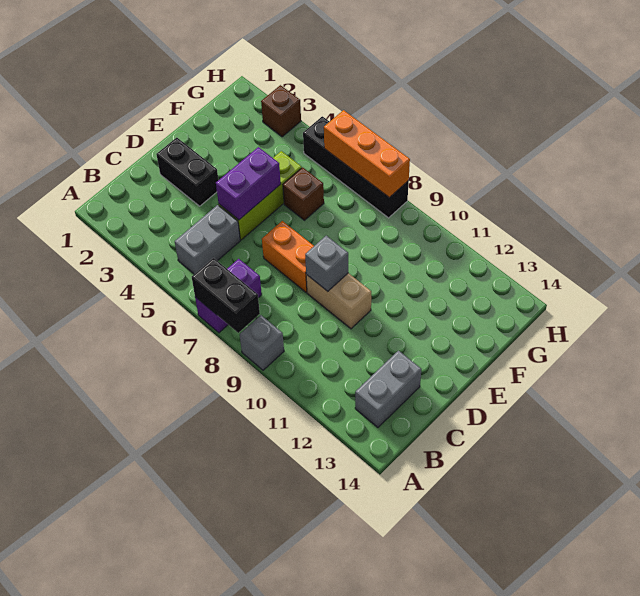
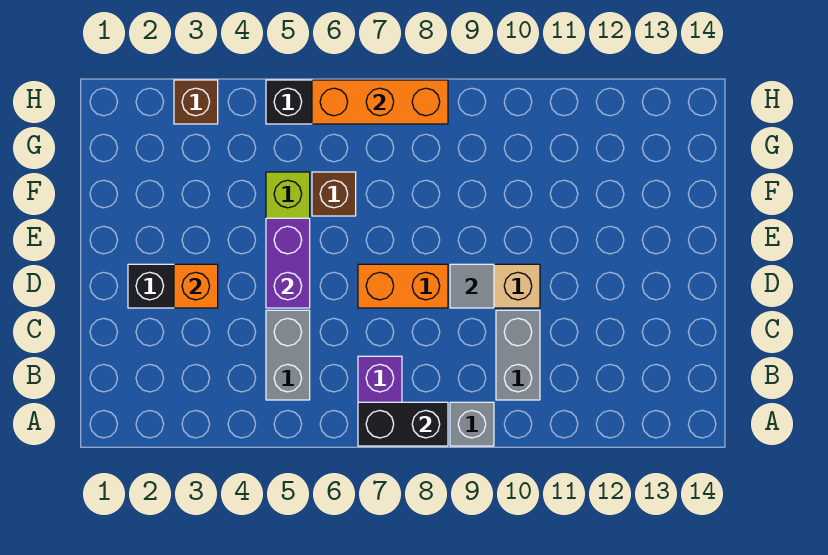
grey brick B13:C13 level 1 -> grey brick B10:C10 level 1
none -> orange brick D3 level 2
grey brick D9 level 2 -> grey tile D9 level 2

